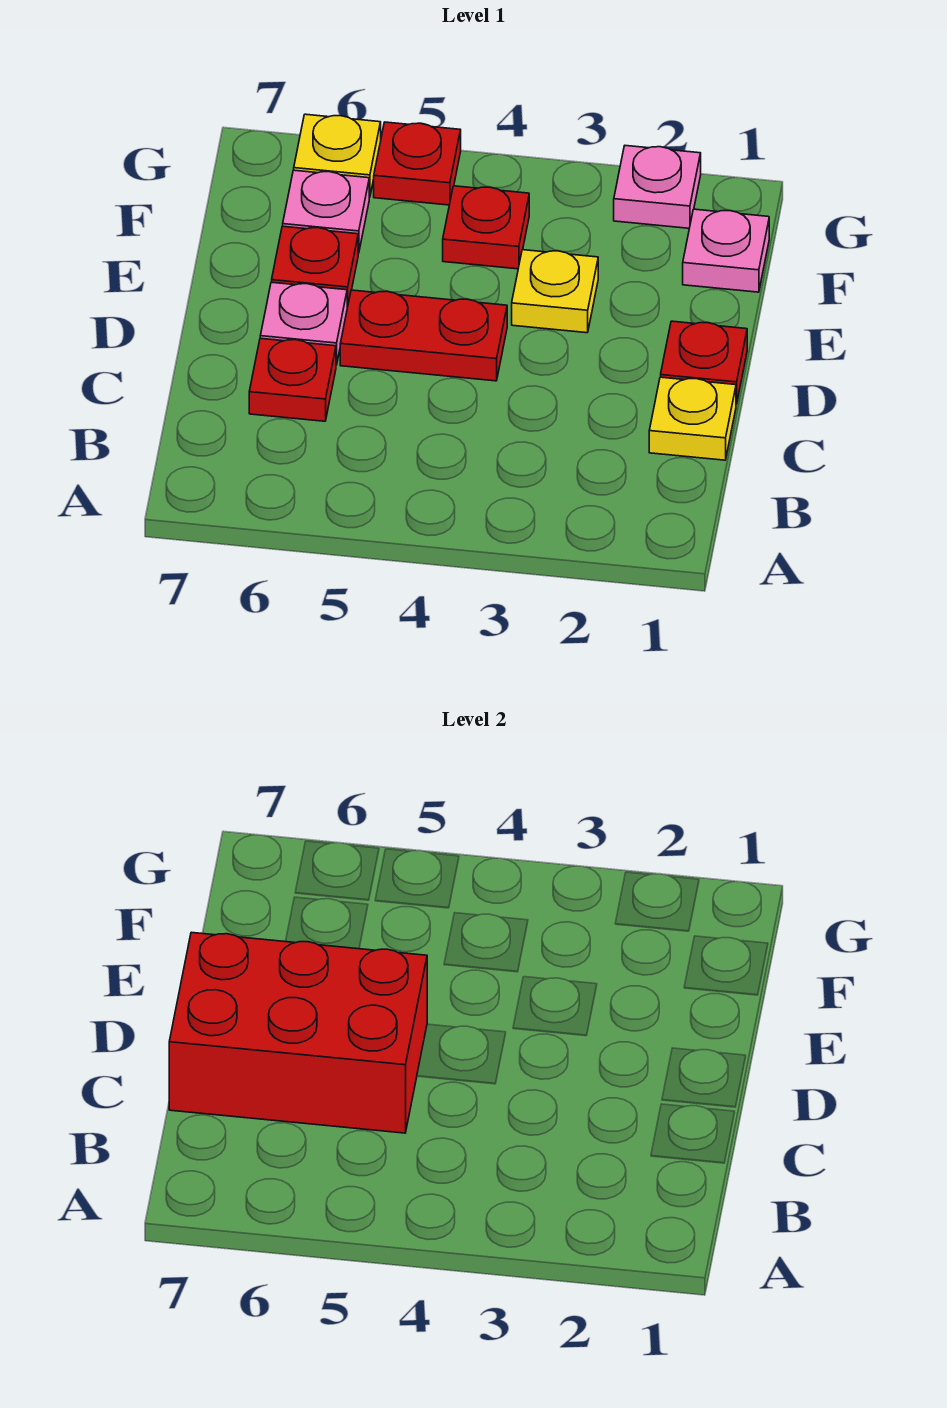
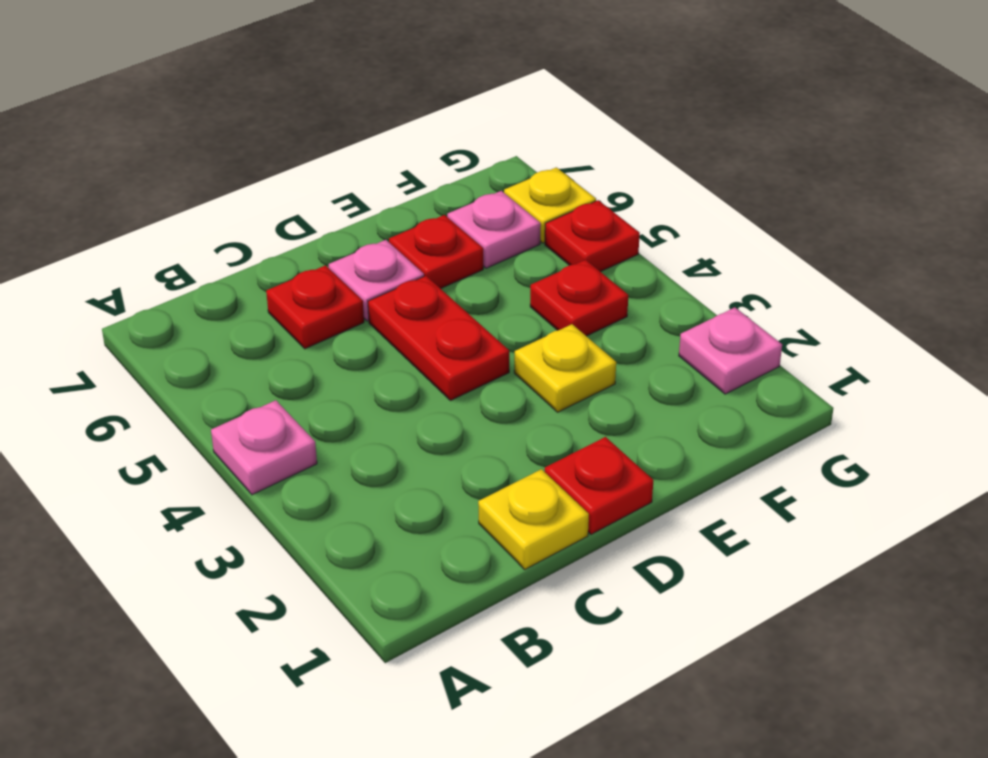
red brick C5:D7 level 2 -> none
pink plate F1 level 1 -> pink plate A4 level 1

